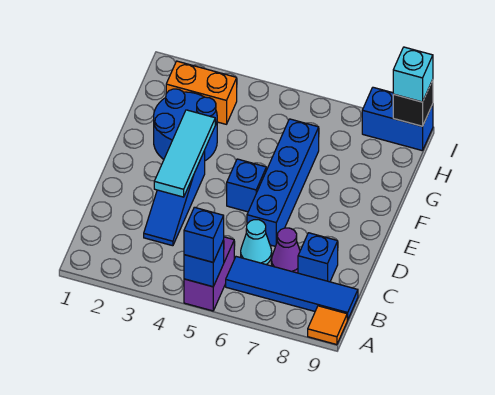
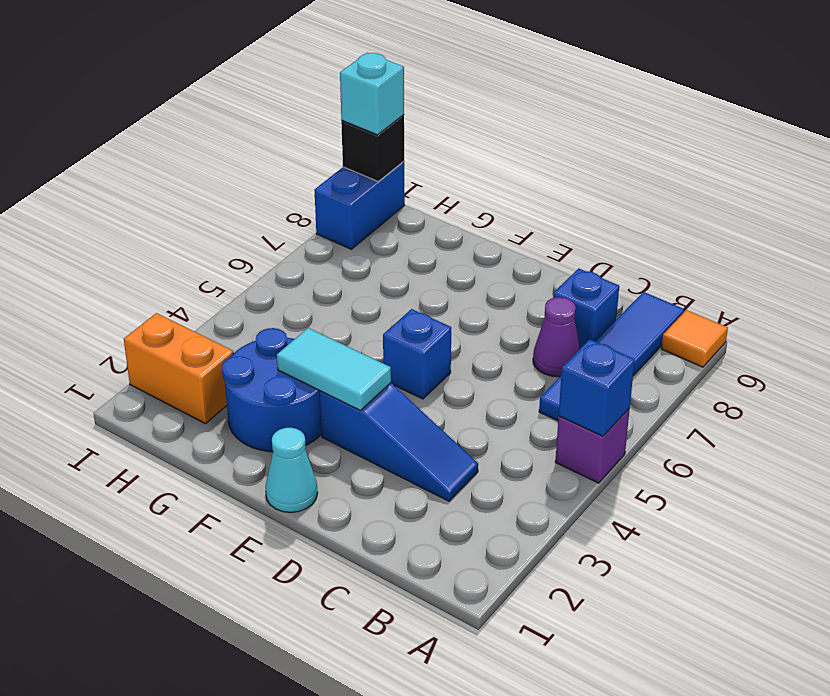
purple brick A5:B5 level 1 -> purple brick A5 level 1
blue brick A5 level 3 -> none
cyan cone C6 level 1 -> cyan cone E1 level 1
cyan tile D3:F3 level 2 -> cyan tile E3:F3 level 2
blue brick D6:G6 level 1 -> none
orange brick H2:H3 level 1 -> orange brick H2:I2 level 1

